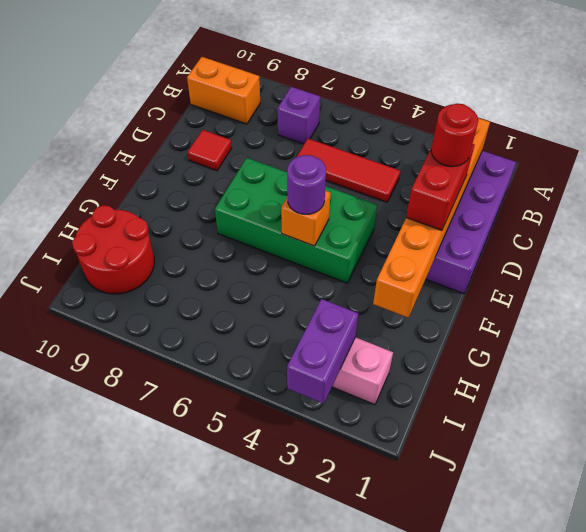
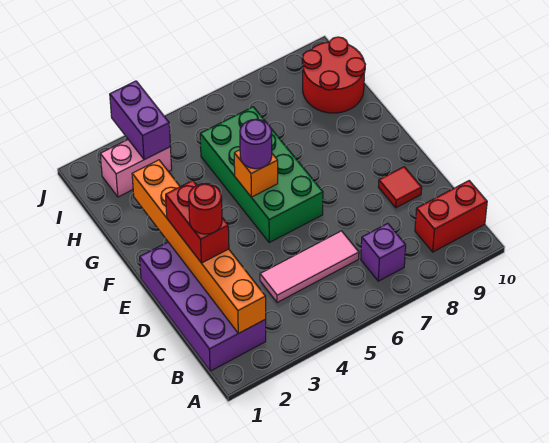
orange brick B9:B10 level 1 -> red brick B9:B10 level 1
red tile C4:C6 level 1 -> pink tile C4:C6 level 1
green brick E4:F7 level 1 -> green brick E5:H6 level 1

